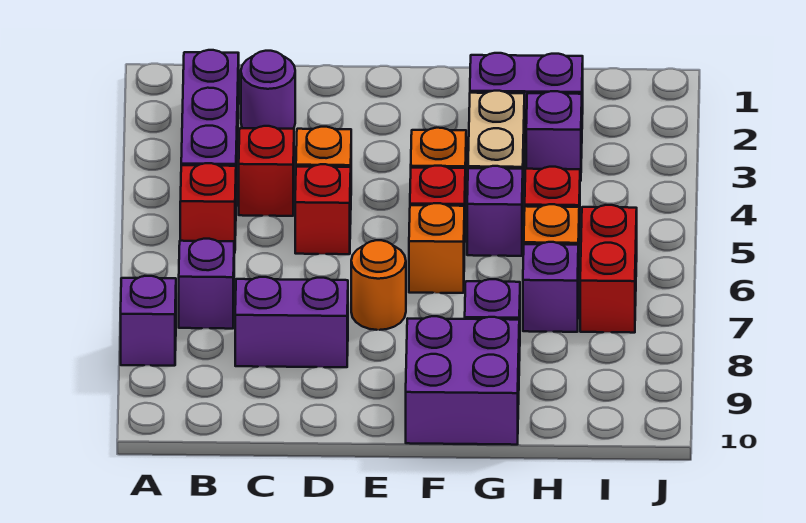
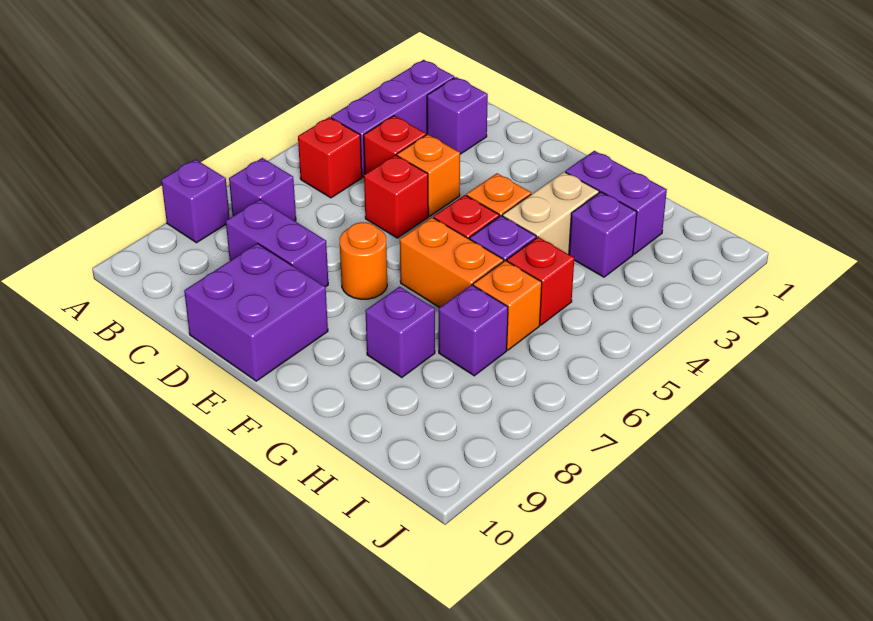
purple round brick C2 level 1 -> purple brick C2 level 1
orange brick F6 level 1 -> orange brick F6:G6 level 1
purple brick F9:G10 level 1 -> purple brick D9:E10 level 1
red brick I6:I7 level 1 -> none

